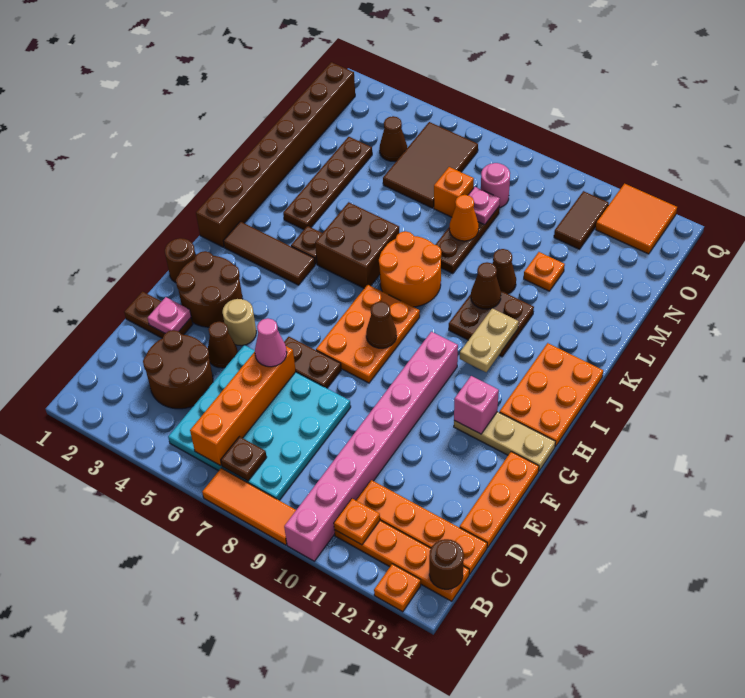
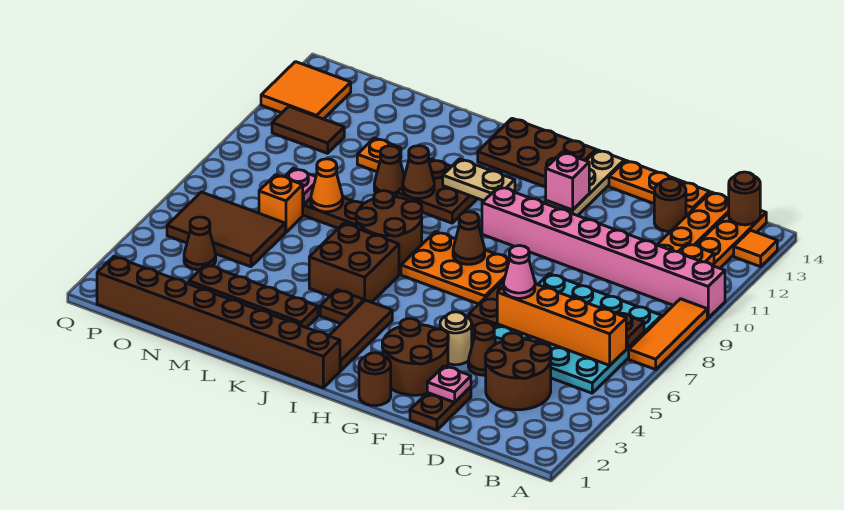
orange plate A13 level 1 -> orange tile A13 level 1
none -> brown round brick D13 level 1
orange plate H13:J14 level 1 -> brown plate H13:J14 level 1
orange round brick J7:K8 level 1 -> brown round brick J7:K8 level 1
pink round brick O8 level 1 -> none

